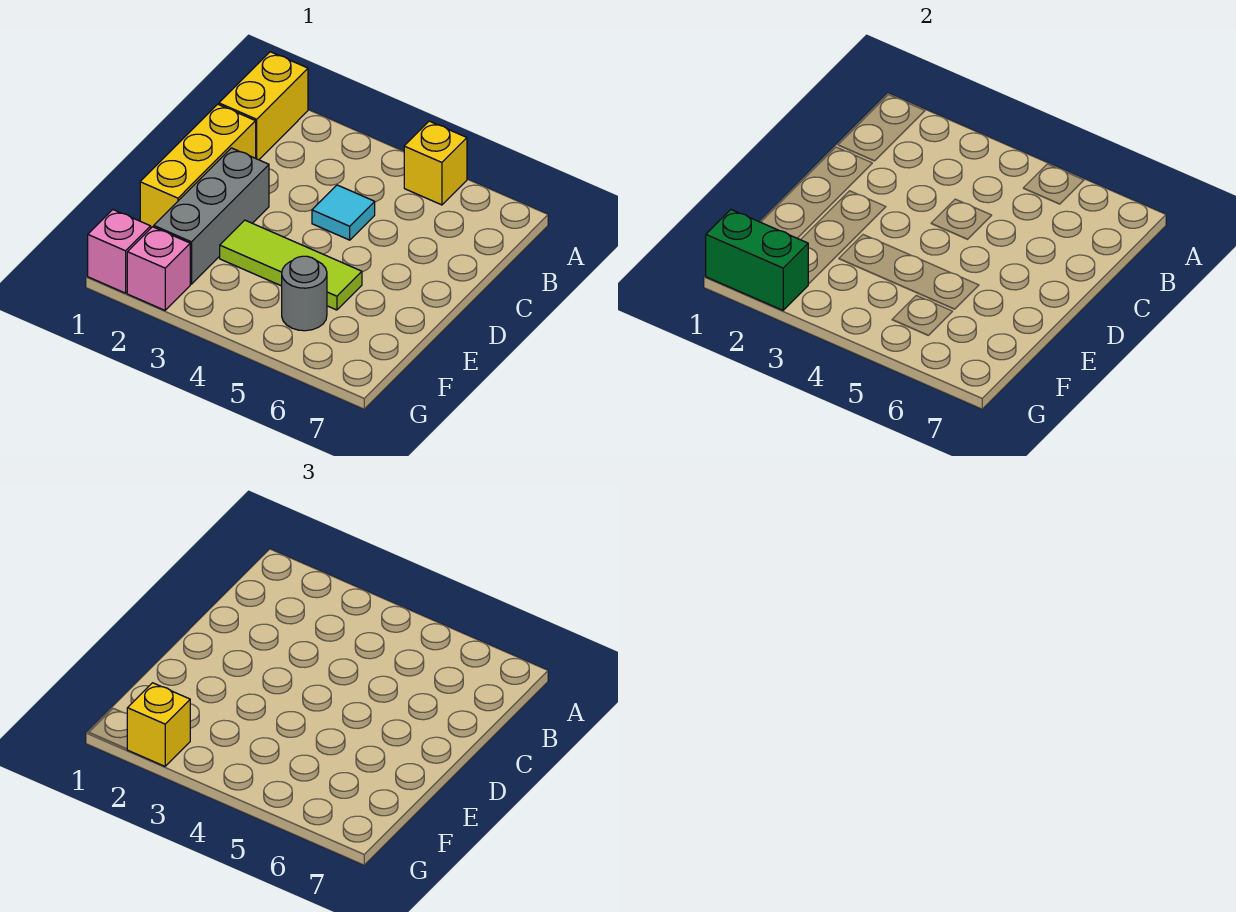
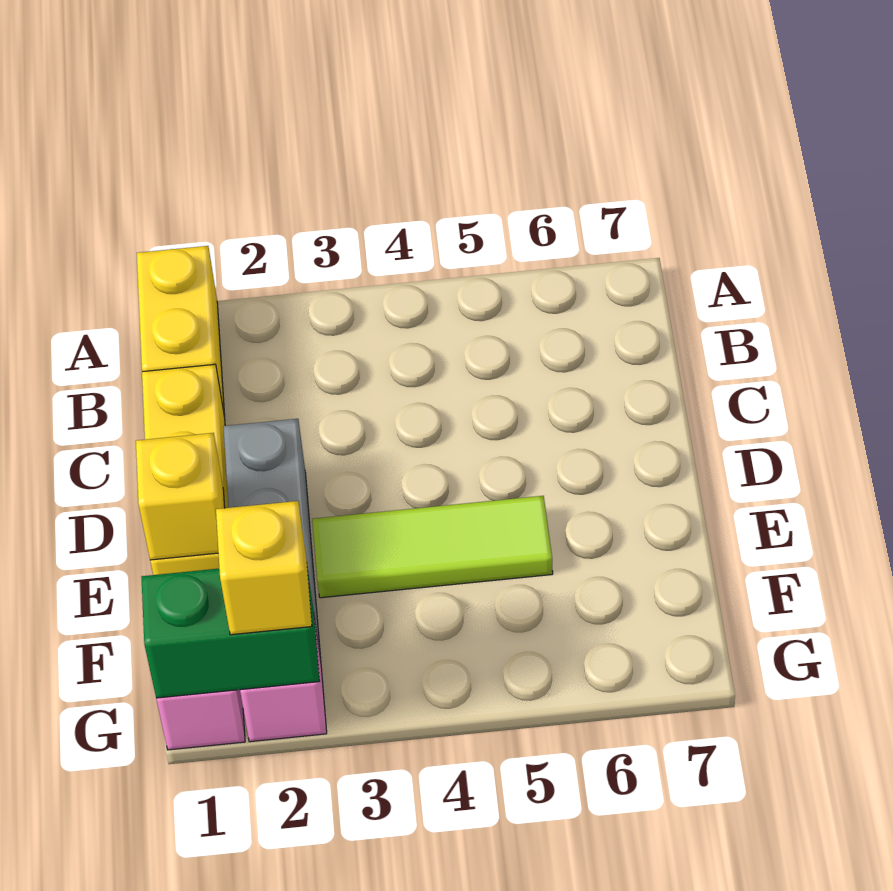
yellow brick A5 level 1 -> yellow brick E1 level 2
cyan tile C4 level 1 -> none
grey round brick F5 level 1 -> none

